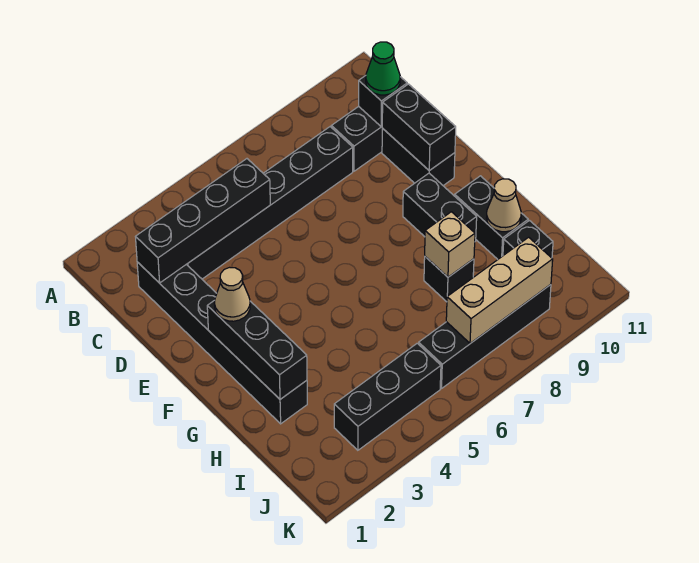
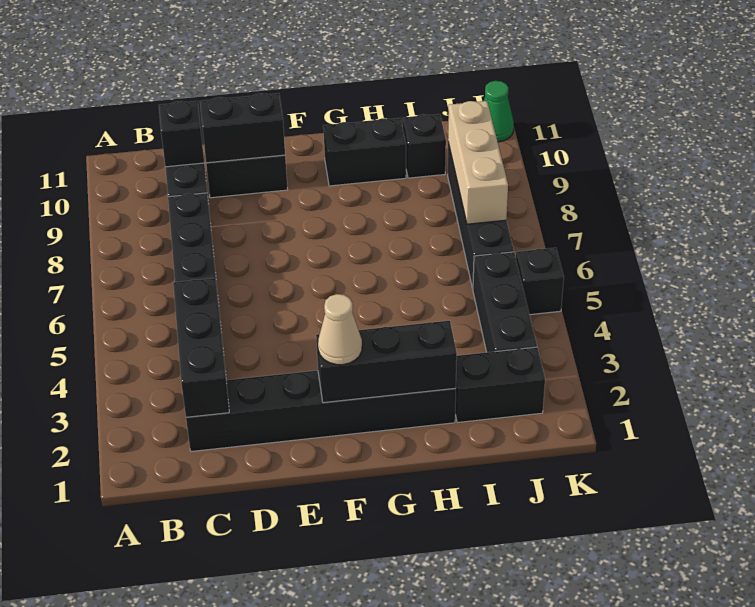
black brick C2:C5 level 2 -> black brick C2:C4 level 2
green cone C10 level 3 -> green cone K11 level 1
black brick F9:G9 level 1 -> black brick I2:J2 level 1
black brick H8 level 1 -> black brick K5 level 1
tan brick H8 level 2 -> none
tan cone H10 level 2 -> none

